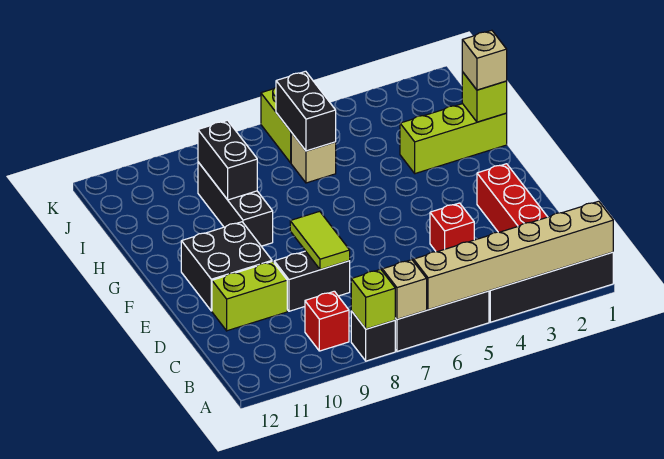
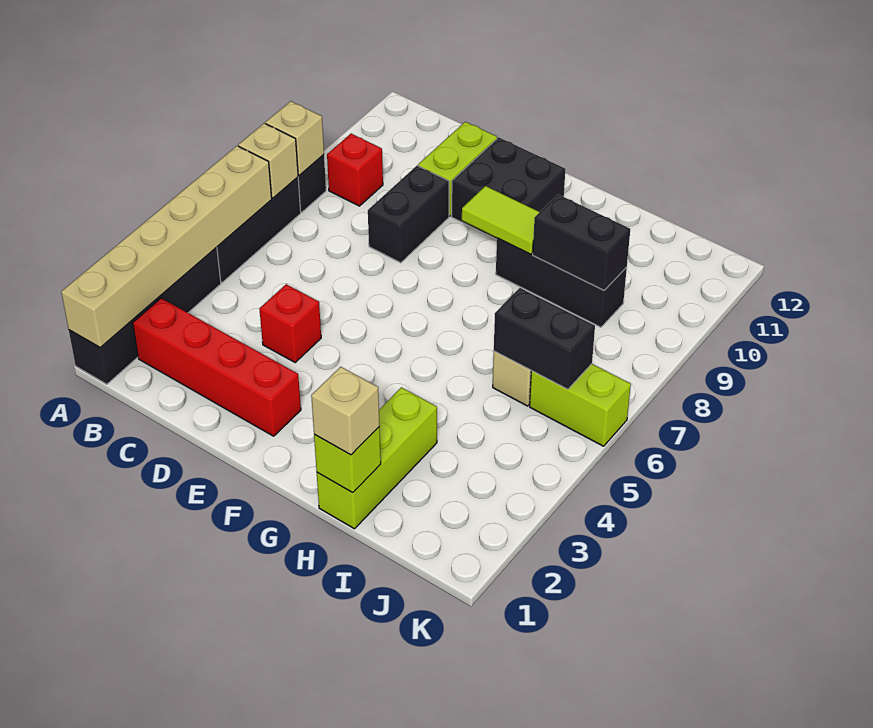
lime brick A8 level 2 -> tan brick A8 level 2
lime tile D8:E8 level 2 -> lime tile F9:G9 level 2

